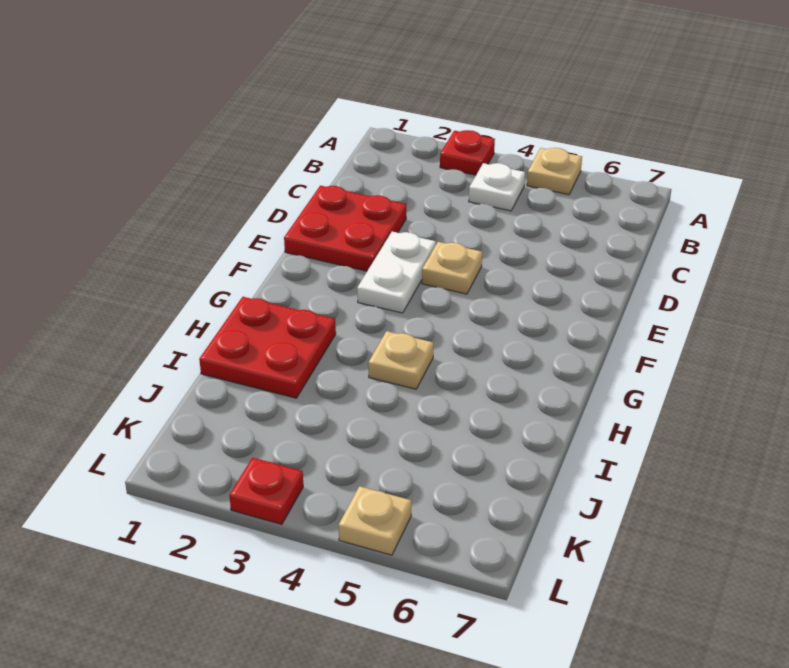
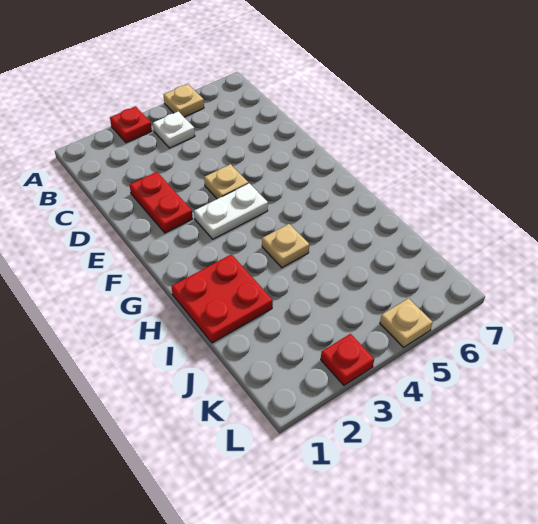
red plate D1:E2 level 1 -> red plate D2:E2 level 1
white plate E3:F3 level 1 -> white plate F3:F4 level 1

